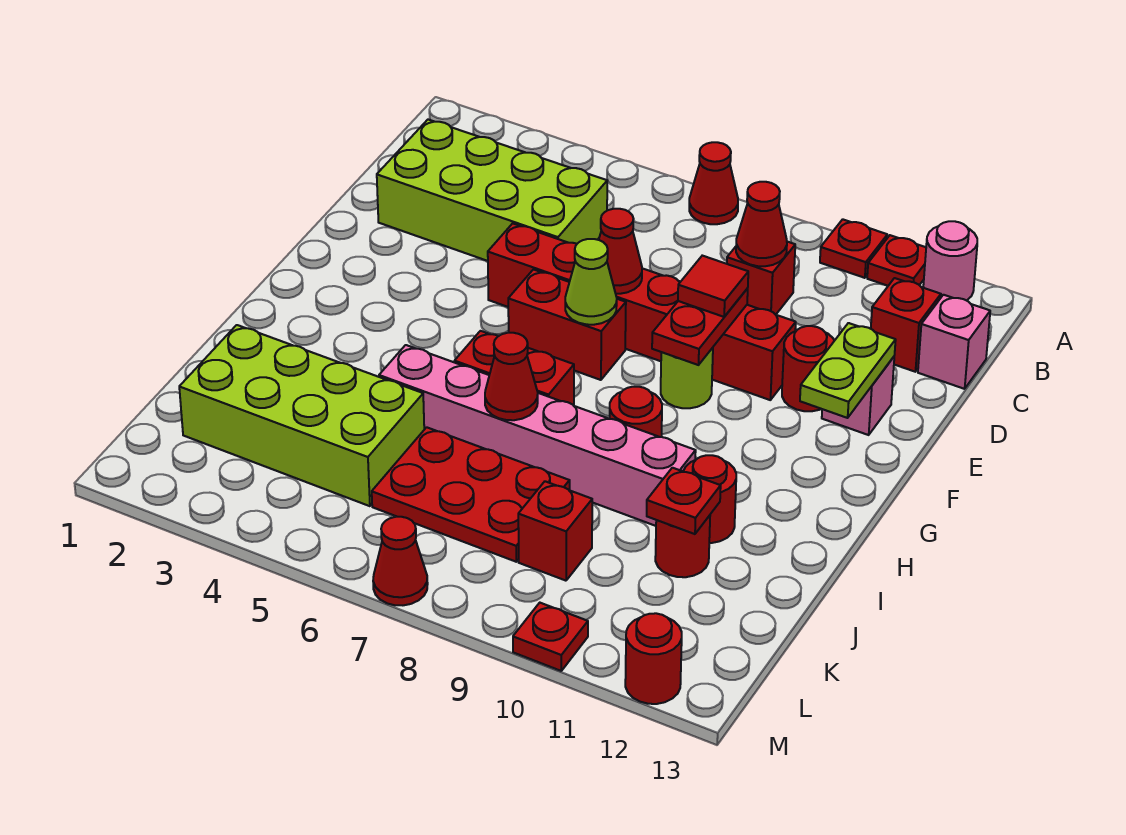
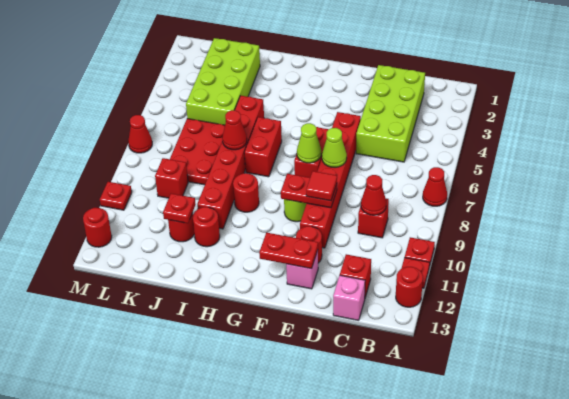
pink round brick A12 level 1 -> red round brick A12 level 1
red cone E7 level 2 -> lime cone E7 level 2
lime plate E12:F12 level 2 -> red plate E12:F12 level 2
pink brick I5:I10 level 1 -> red brick I5:I10 level 1

